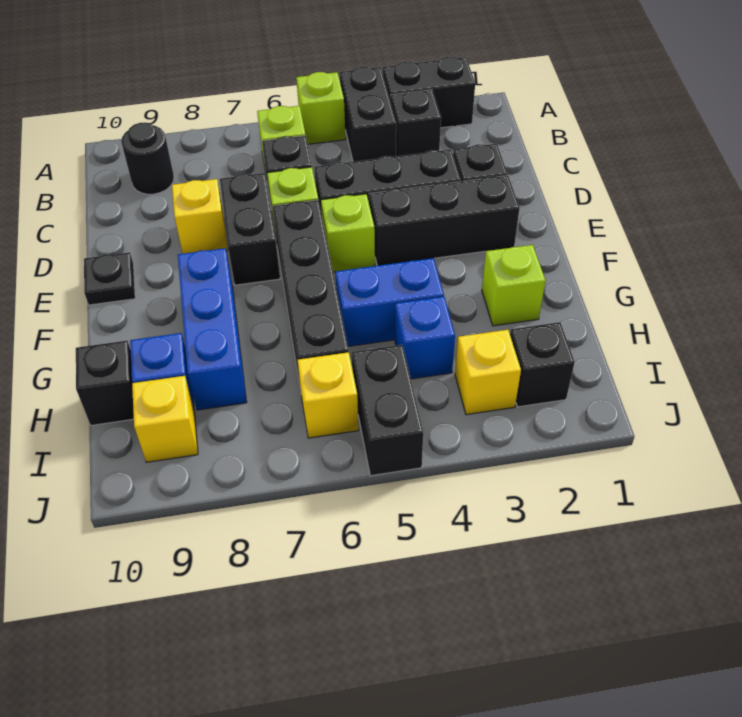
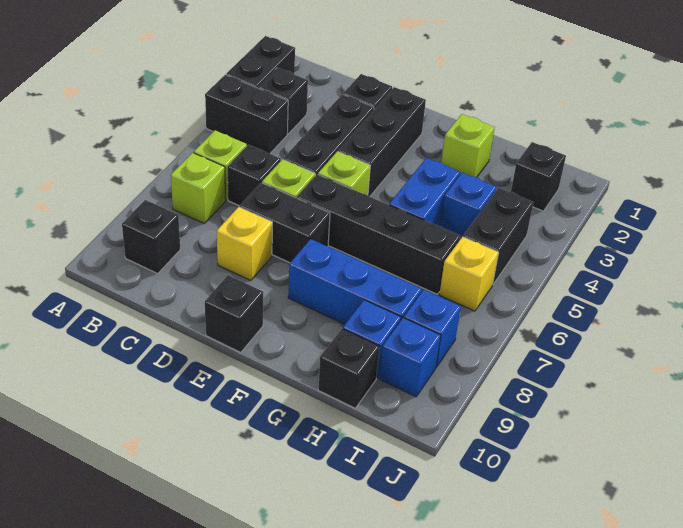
lime brick A5 level 1 -> lime brick B7 level 1
black round brick B9 level 1 -> black brick B9 level 1
black plate E10 level 1 -> black brick E10 level 1
yellow brick I3 level 1 -> none
black brick I5:J5 level 1 -> black brick I4:I5 level 1
none -> blue brick I8 level 1
yellow brick I9 level 1 -> blue brick I9 level 1

